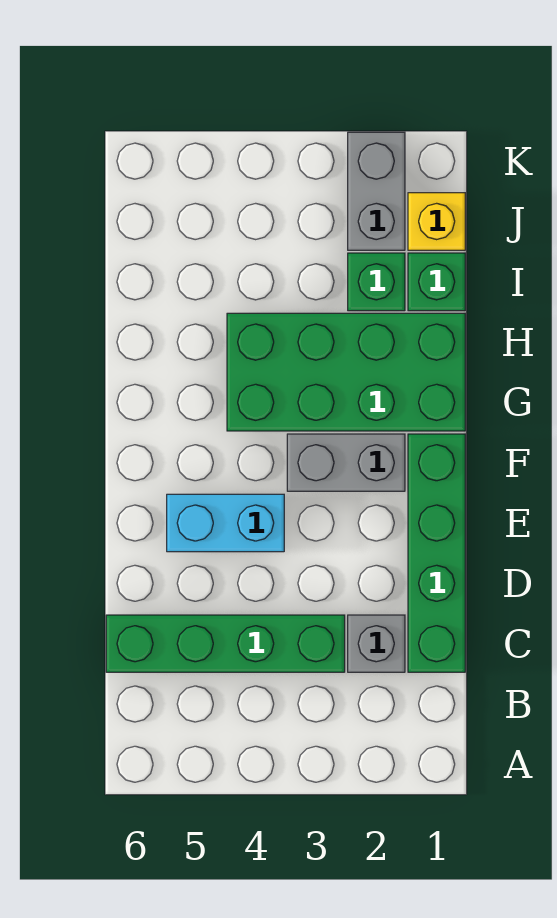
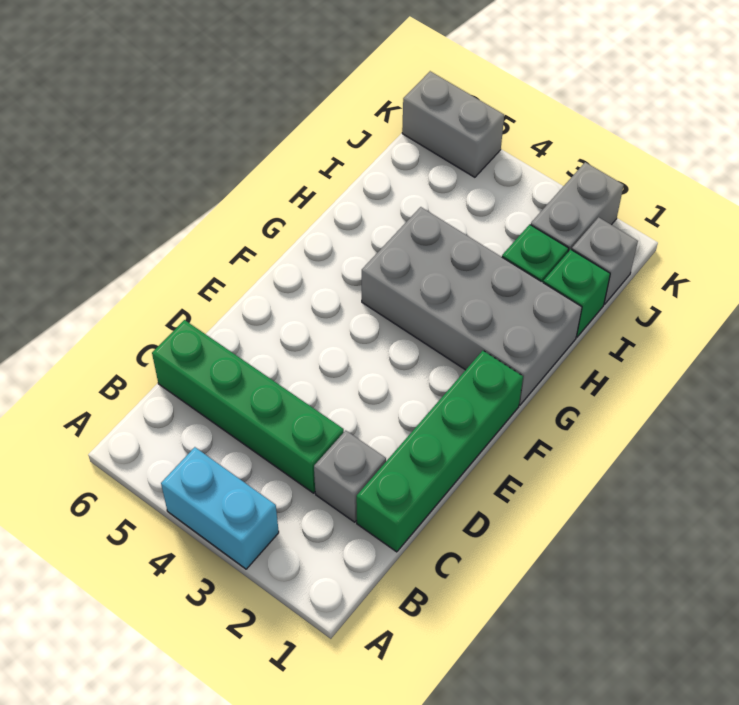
cyan brick E4:E5 level 1 -> cyan brick A3:A4 level 1
grey brick F2:F3 level 1 -> grey brick K5:K6 level 1
green brick G1:H4 level 1 -> grey brick G1:H4 level 1
yellow brick J1 level 1 -> grey brick J1 level 1

